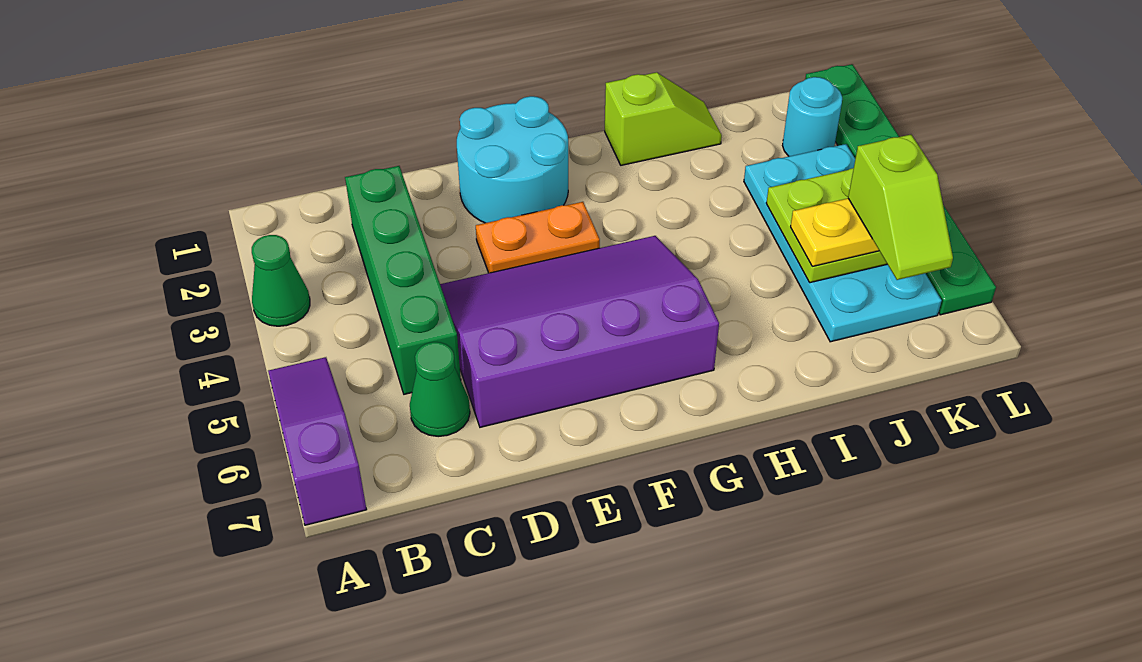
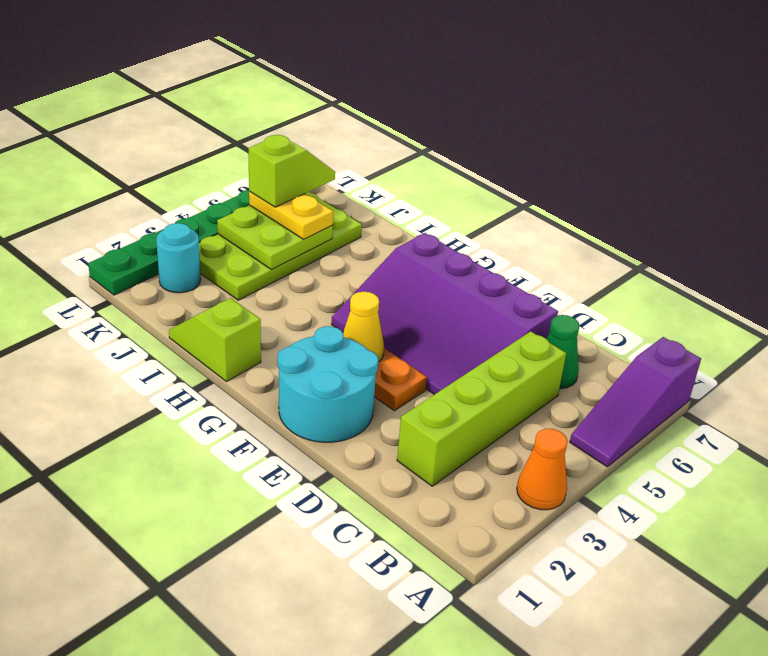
green cone A3 level 1 -> orange cone A3 level 1
green brick C2:C5 level 1 -> lime brick C2:C5 level 1
none -> yellow cone F3 level 2
cyan plate J3:K6 level 1 -> lime plate J3:K6 level 1

